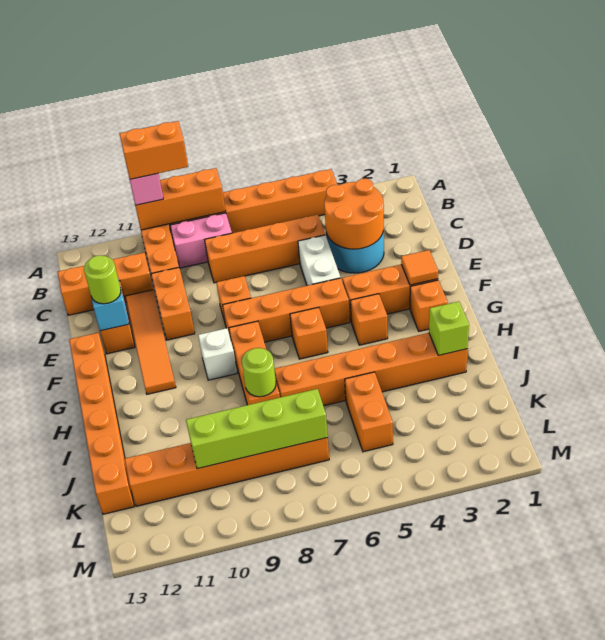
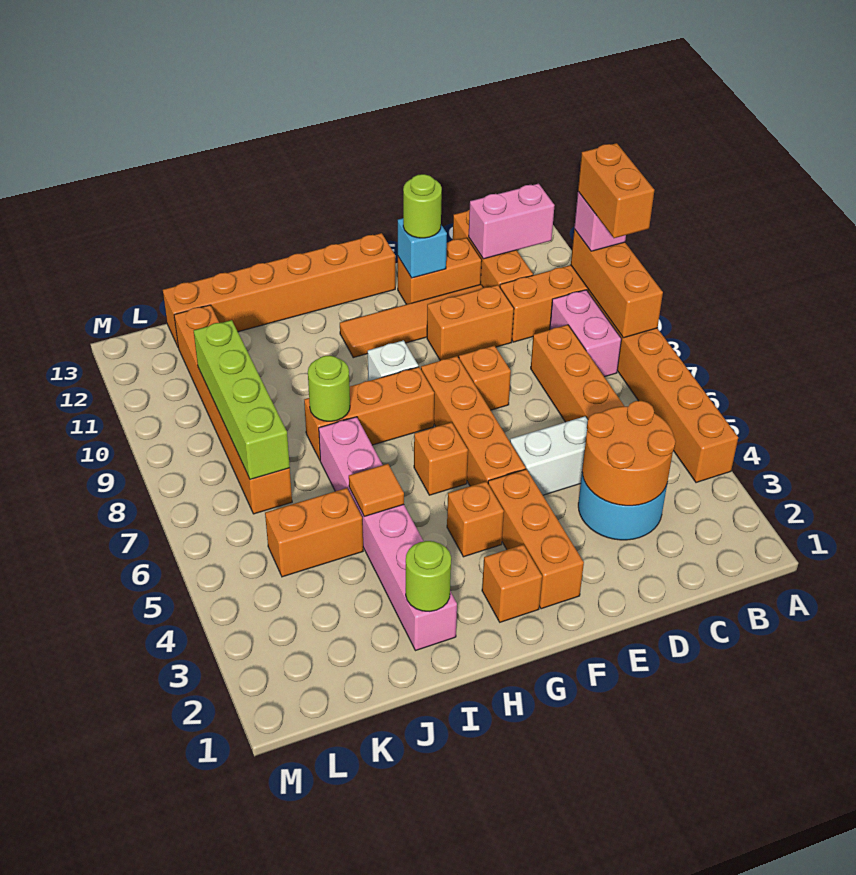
none -> pink brick B12:C12 level 2
orange tile F2 level 2 -> orange tile I5 level 2
orange brick I2:I7 level 1 -> pink brick I2:I7 level 1
lime brick I2 level 2 -> lime round brick I2 level 2

